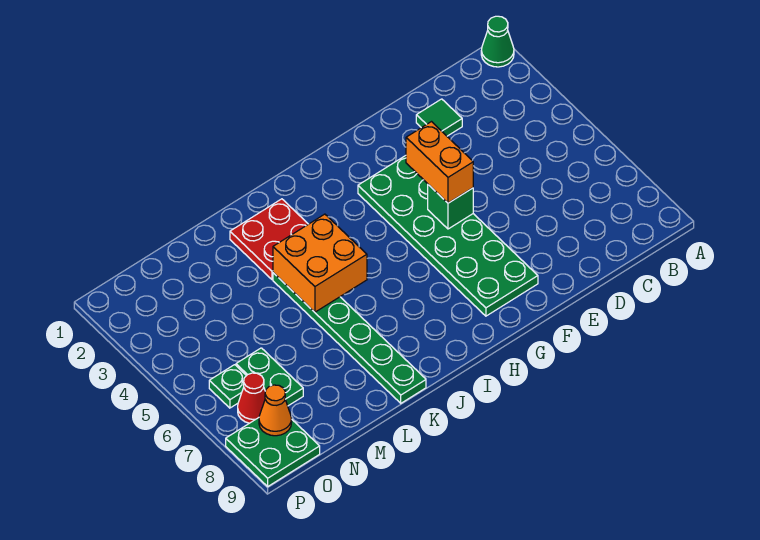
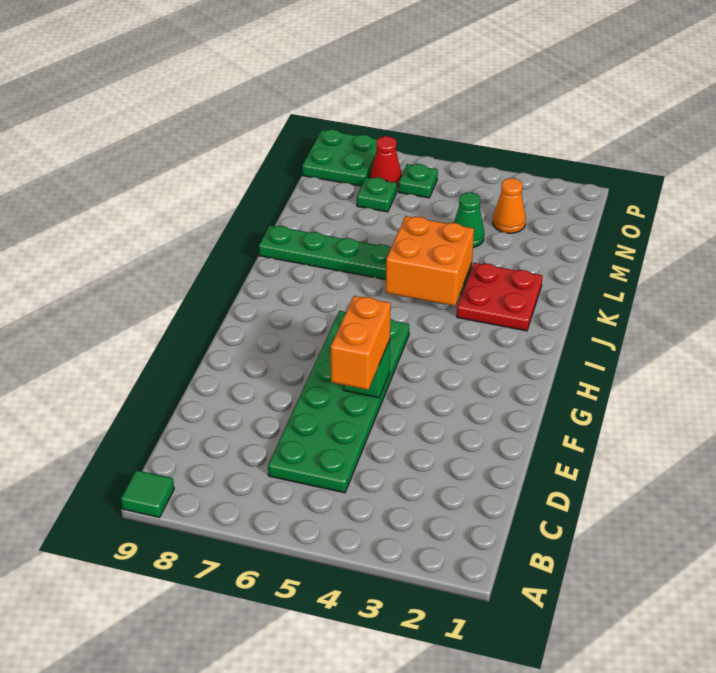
green cone A1 level 1 -> green cone M4 level 1
green tile D2 level 1 -> green tile A9 level 1
green plate F3:G8 level 1 -> green plate C5:H6 level 1
orange brick F4:F5 level 3 -> orange brick E5:F5 level 3
green plate N6:N7 level 1 -> green plate N7 level 1
orange cone O8 level 2 -> orange cone N3 level 1

